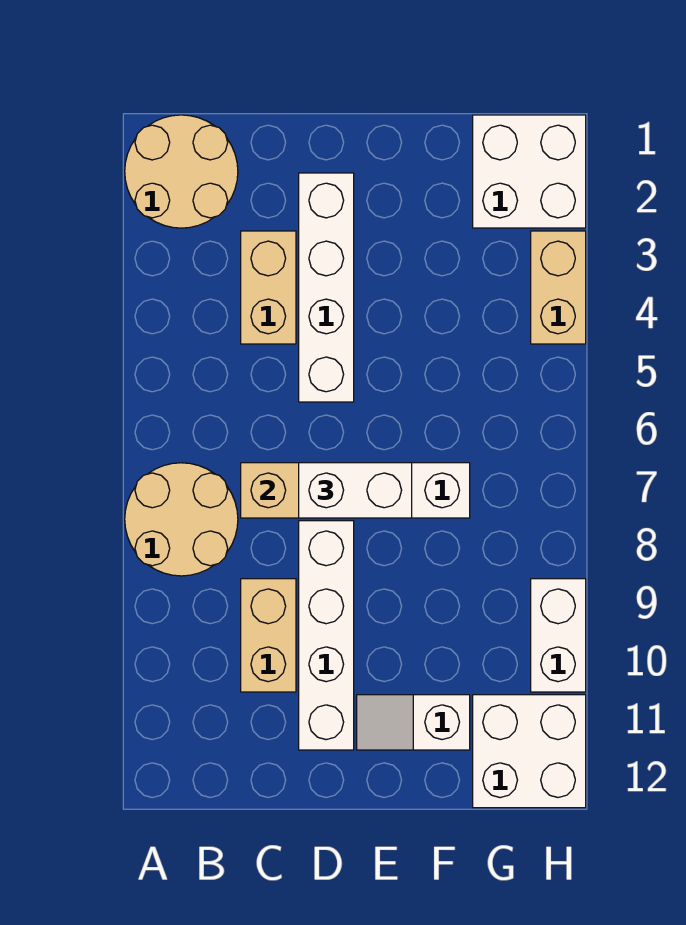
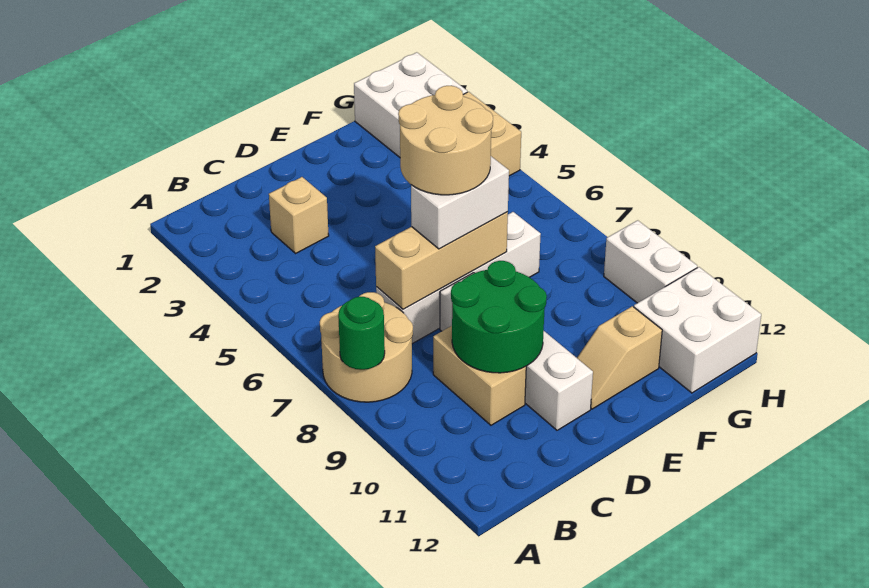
tan round brick A1:B2 level 1 -> tan round brick D6:E7 level 4
none -> green round brick A8 level 2
tan brick C3:C4 level 1 -> tan brick C3 level 1
none -> green round brick C9:D10 level 2
white brick D2:D5 level 1 -> none
white slope E11:F11 level 1 top F -> tan slope E11:F11 level 1 top F

